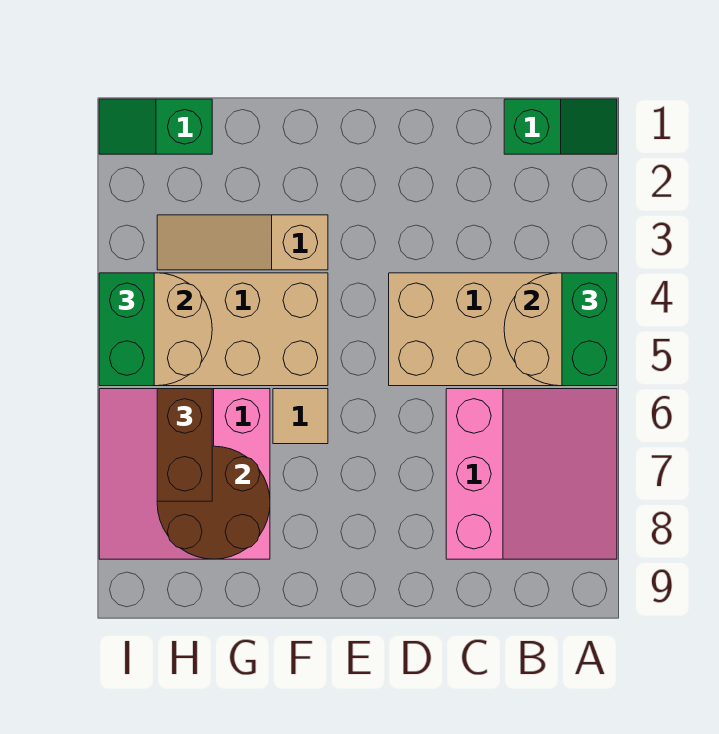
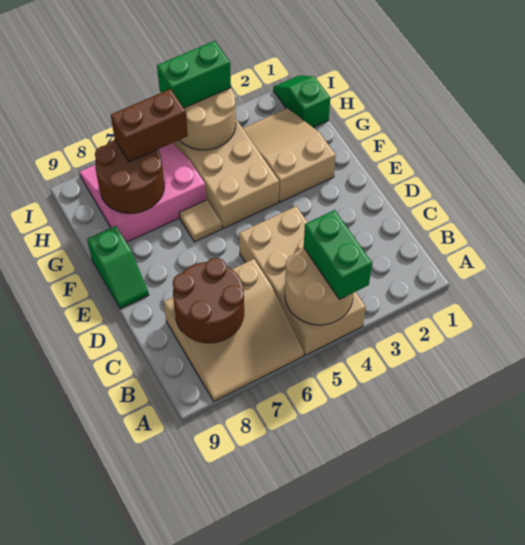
green slope A1:B1 level 1 top B -> green slope E9:F9 level 1 top F
green brick A4:A5 level 3 -> green brick A4:B4 level 3
pink slope A6:C8 level 1 top C -> tan slope A6:C8 level 1 top C
none -> brown round brick B7:C8 level 2
tan slope F3:H3 level 1 top F -> tan slope F2:H3 level 1 top F

